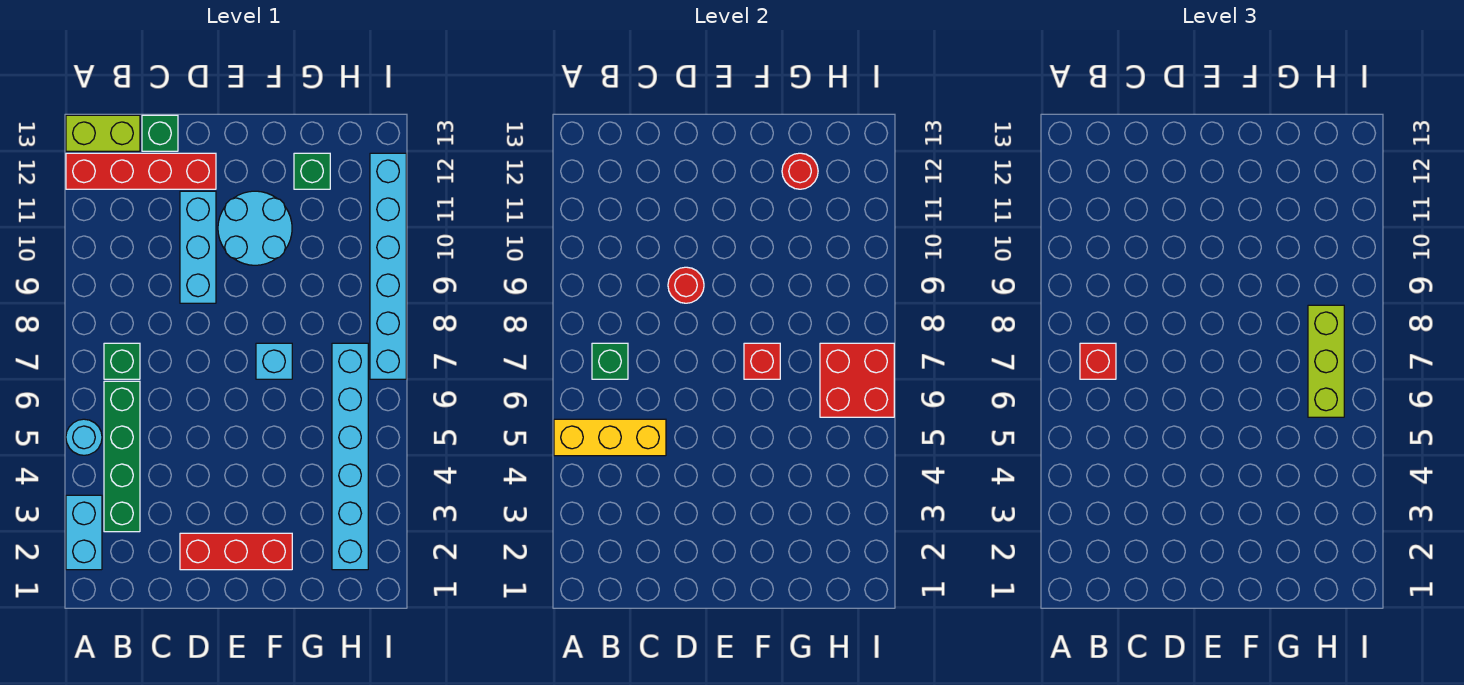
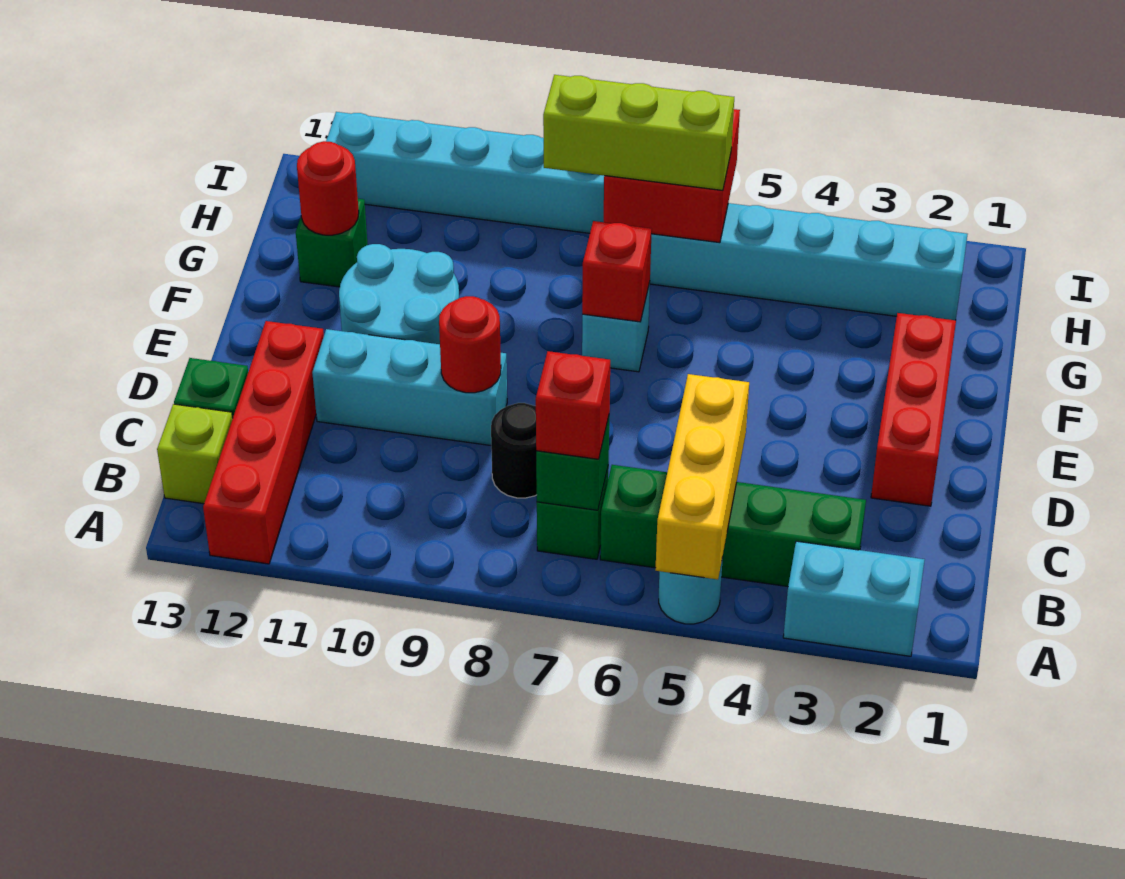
lime brick A13:B13 level 1 -> lime brick B13 level 1
none -> black round brick C8 level 1

